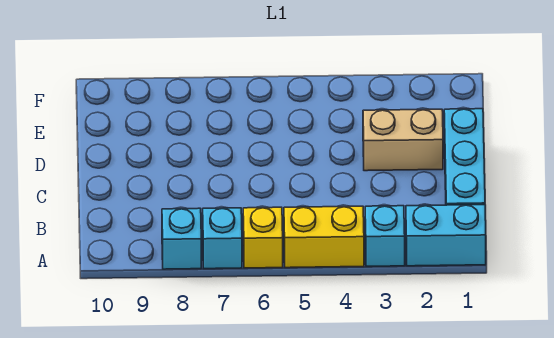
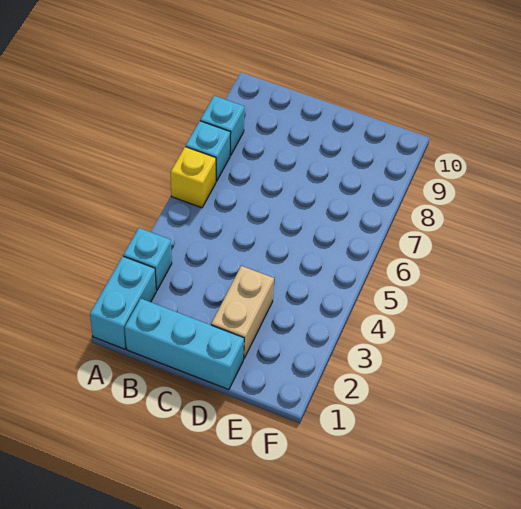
yellow brick A4:A5 level 1 -> none

